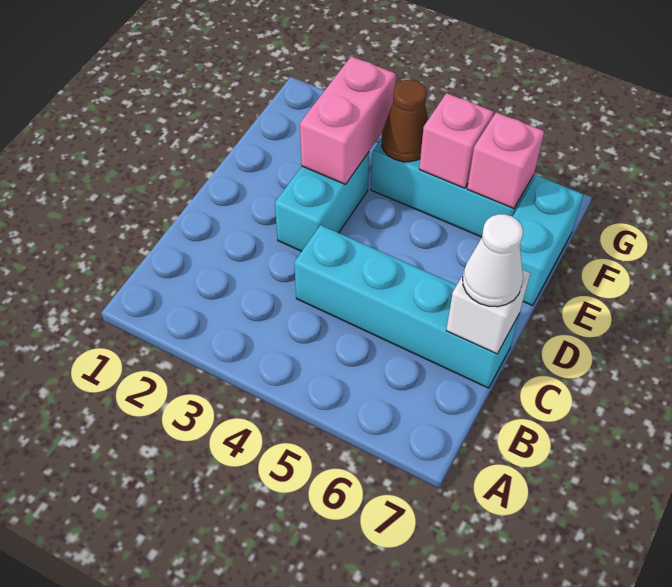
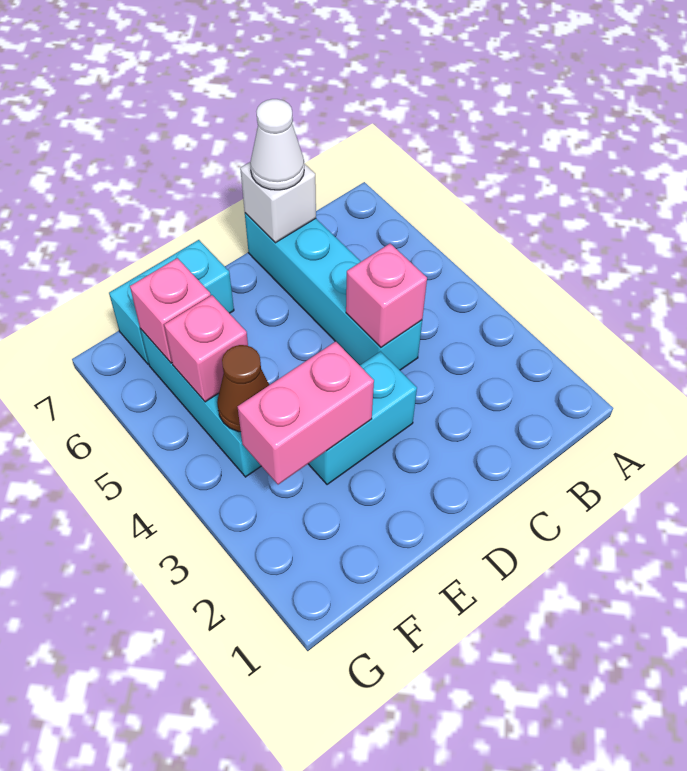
none -> pink brick C4 level 2

